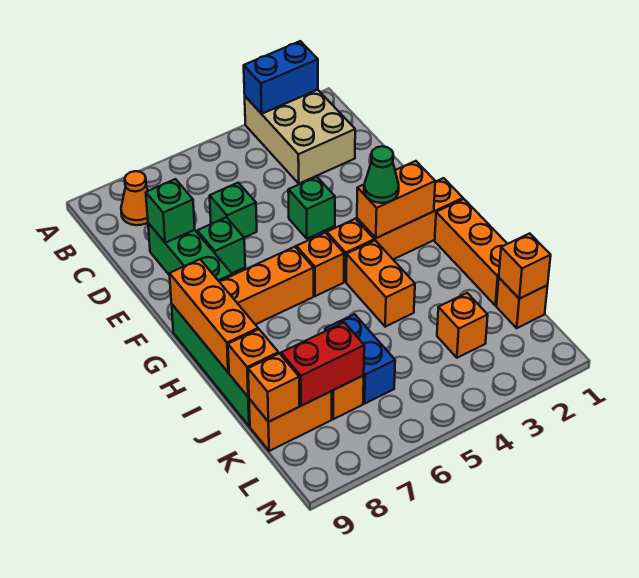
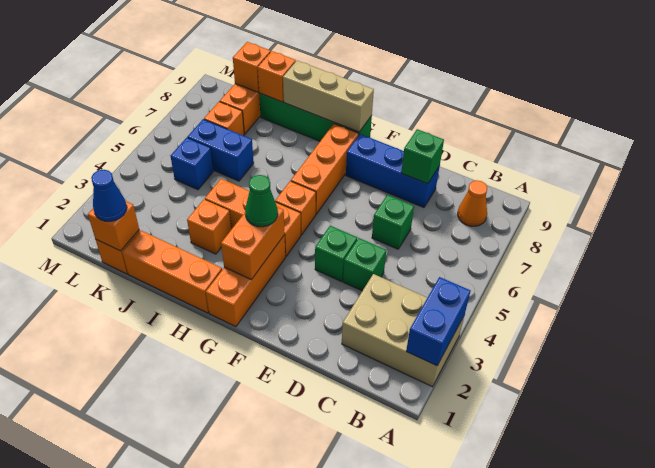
green brick D8:F8 level 1 -> blue brick D8:F8 level 1
green brick E7 level 1 -> green brick D4 level 1
orange brick G9:I9 level 2 -> tan brick G9:I9 level 2
none -> blue cone K1 level 3
orange brick K3 level 1 -> orange brick I3 level 1
none -> blue brick K5 level 1
red brick K7:K8 level 2 -> none

